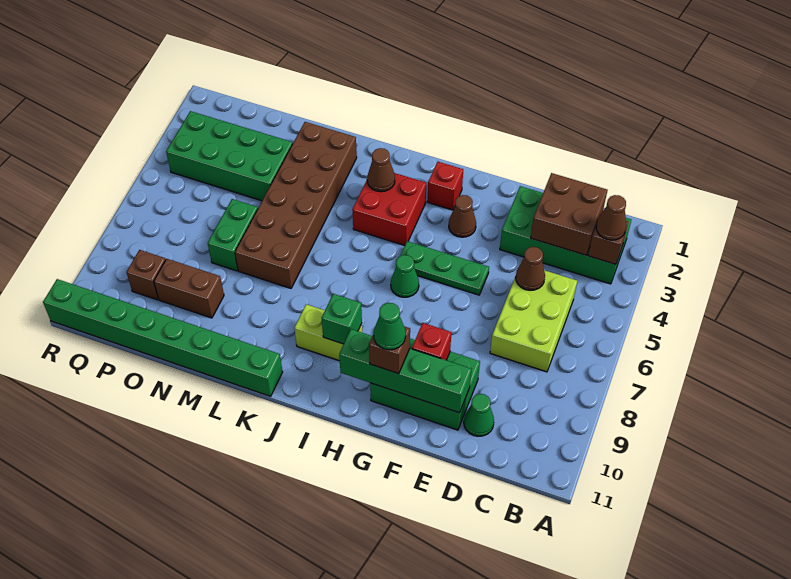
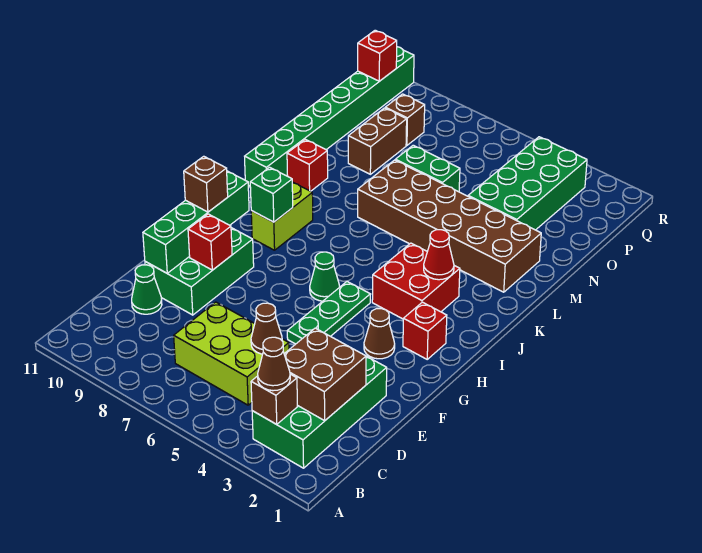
green cone G10 level 4 -> none
brown cone J3 level 2 -> red cone J3 level 2
none -> red brick L10 level 1
none -> red brick Q11 level 2

